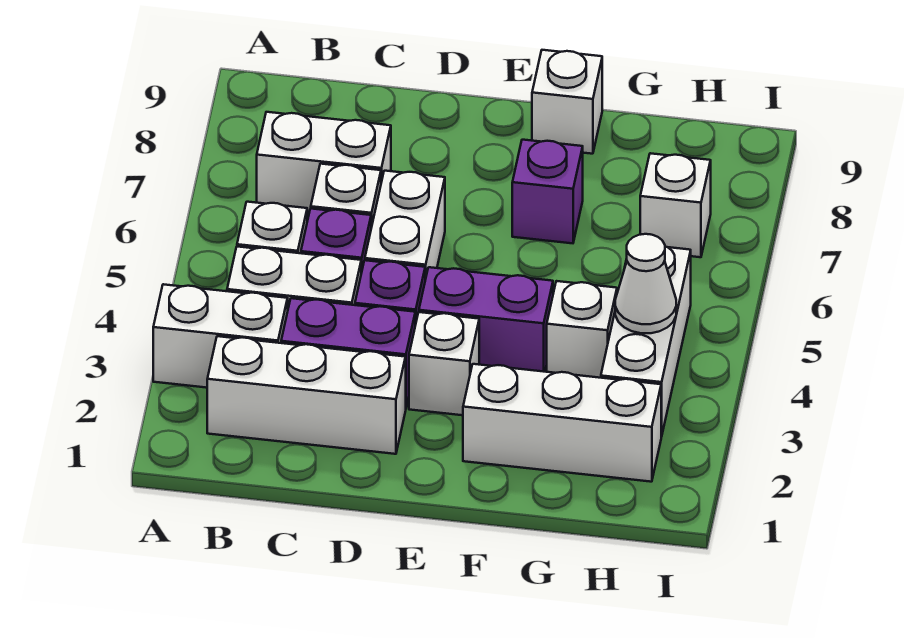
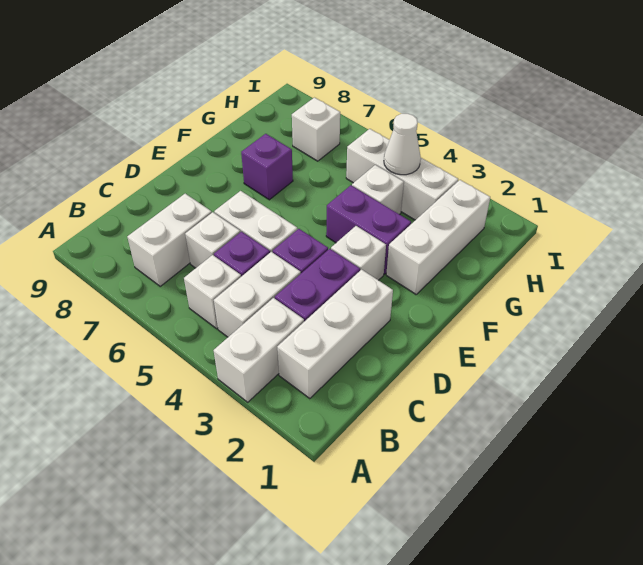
purple brick E4:F4 level 1 -> purple brick F3:F4 level 1
white brick F9 level 1 -> none

